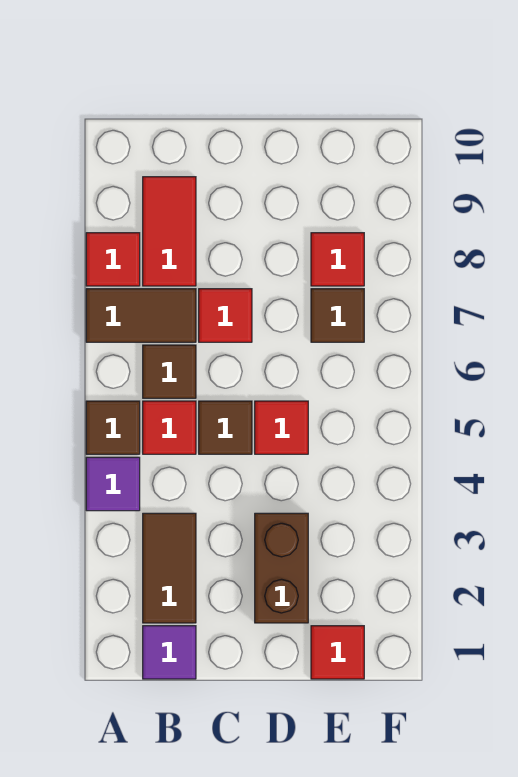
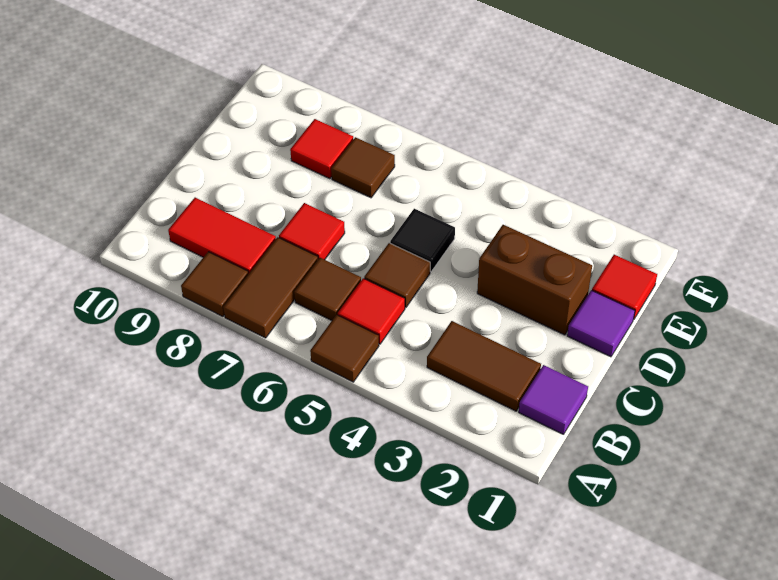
purple tile A4 level 1 -> purple tile D1 level 1
red tile A8 level 1 -> brown tile A8 level 1
red tile D5 level 1 -> black tile D5 level 1

